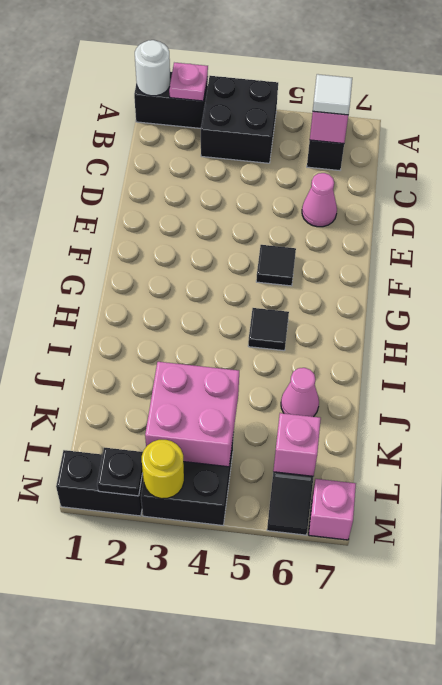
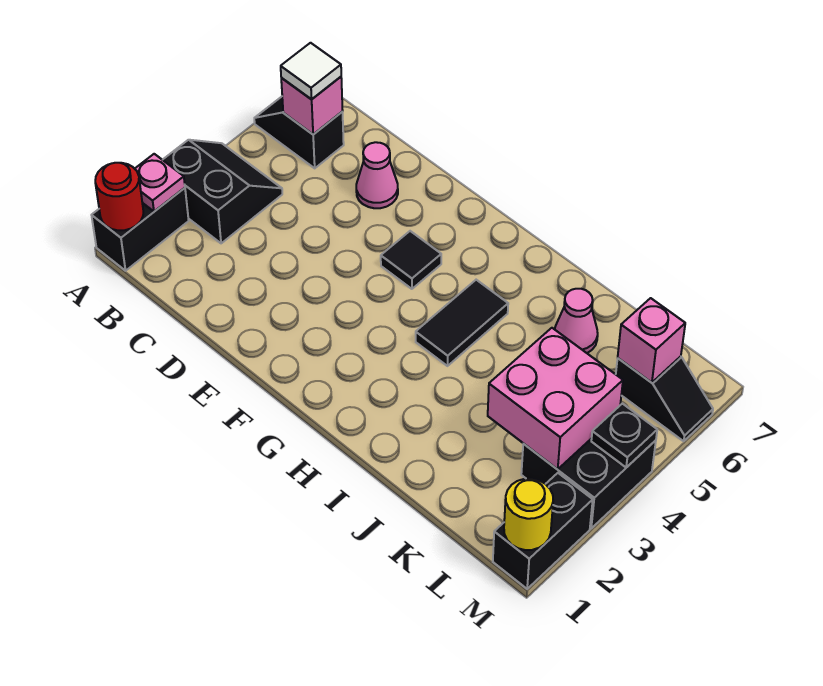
white round brick A1 level 2 -> red round brick A1 level 2
black brick A3:B4 level 1 -> black slope A3:B4 level 1 top 3
black tile H5 level 1 -> black tile H4:H5 level 1
black plate M2 level 2 -> black plate M4 level 2
yellow round brick M3 level 2 -> yellow round brick M1 level 2
pink brick M7 level 1 -> none

